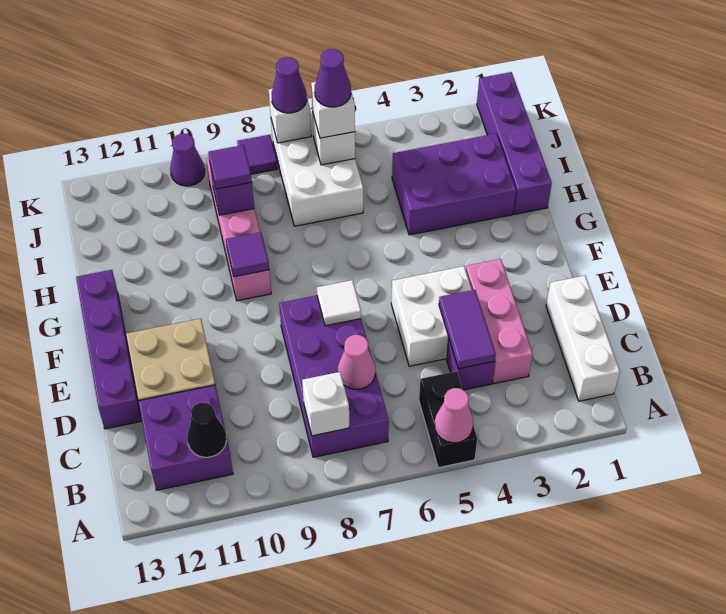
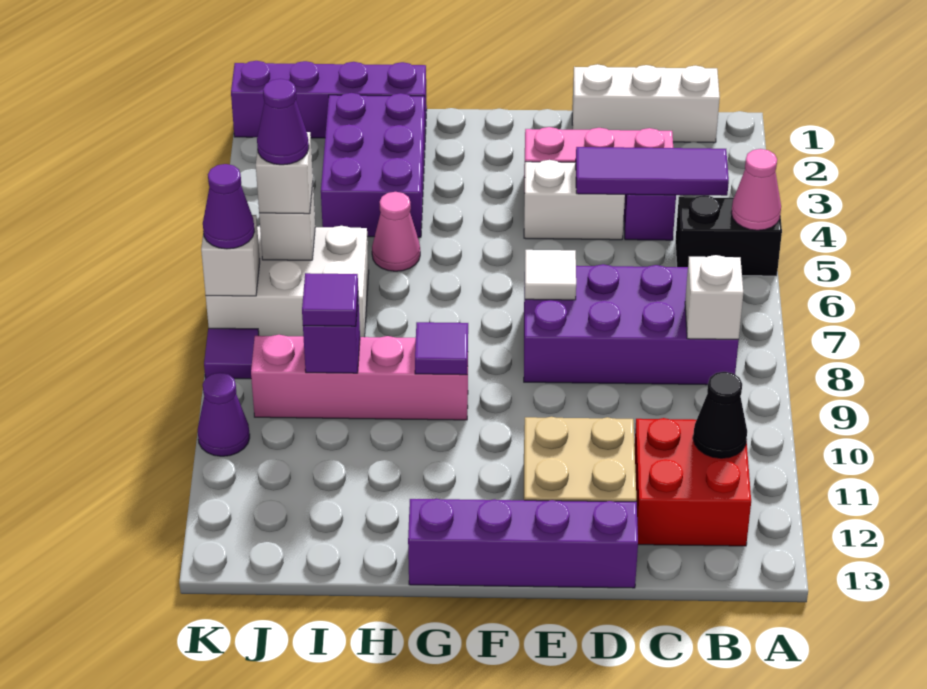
purple brick B11:C12 level 1 -> red brick B11:C12 level 1
purple tile C4:D4 level 2 -> purple tile B4:D4 level 2
pink cone C7 level 2 -> pink cone H5 level 1
white brick D4:E5 level 1 -> white brick D4:E4 level 1

